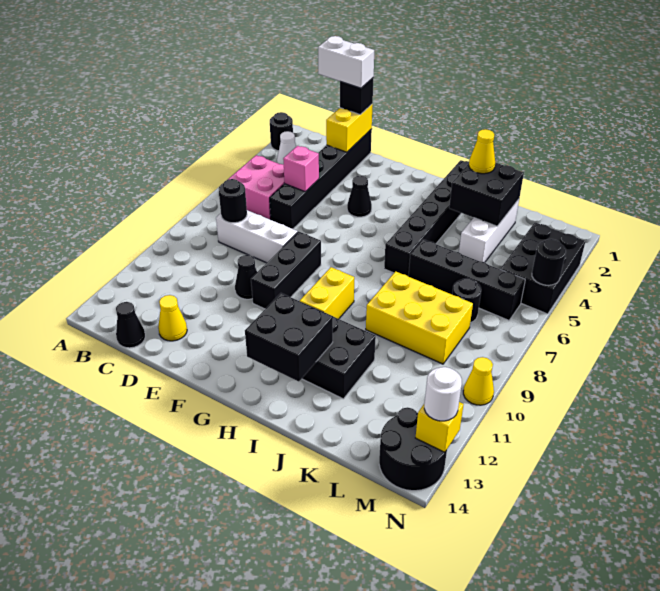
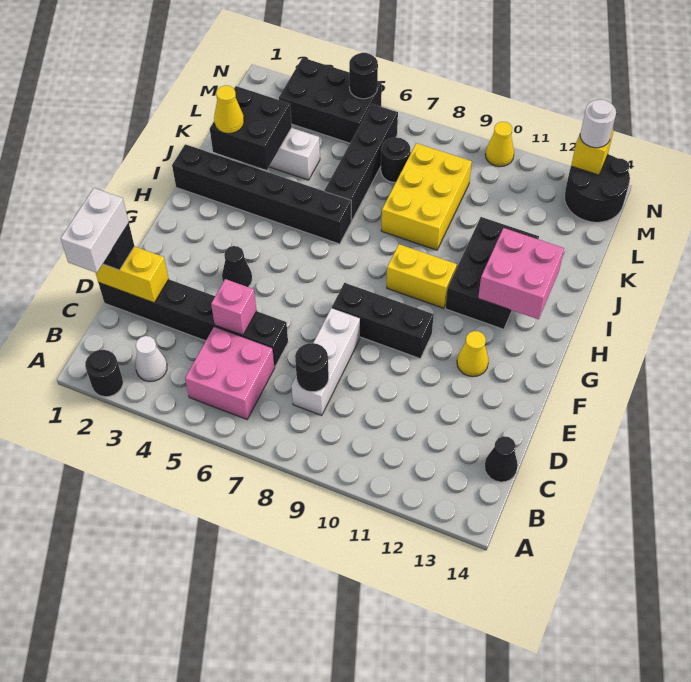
yellow cone D13 level 1 -> yellow cone F12 level 1
black cone E10 level 1 -> none
black brick H12:I13 level 2 -> pink brick H12:I13 level 2

